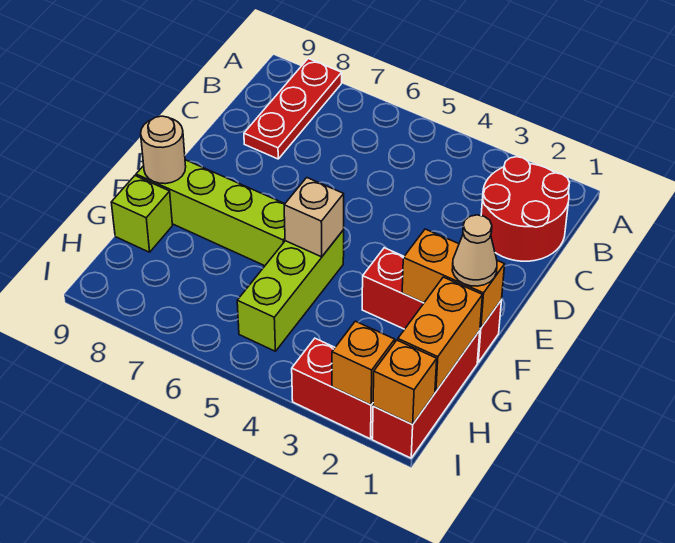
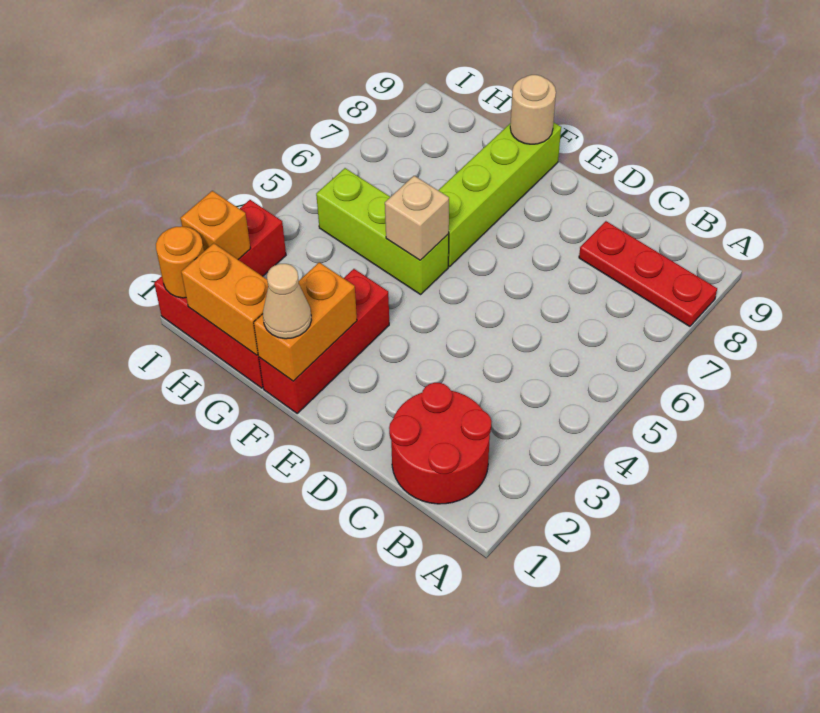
lime brick G9 level 1 -> none
orange brick I1 level 2 -> orange round brick I1 level 2

